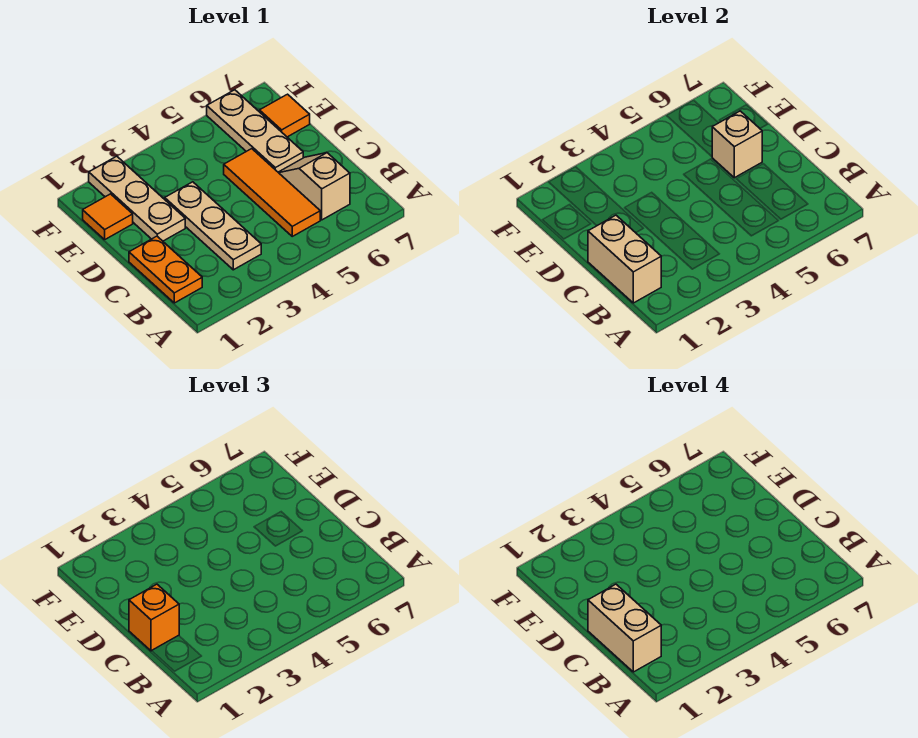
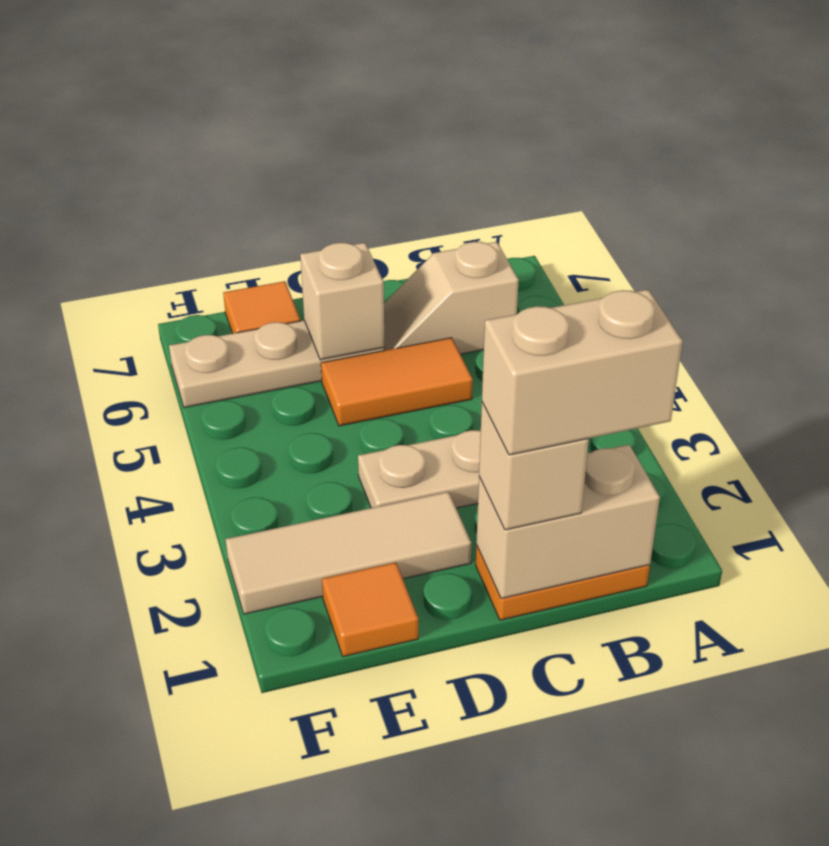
orange tile B5:D5 level 1 -> orange tile C5:D5 level 1
orange brick C1 level 3 -> tan brick C1 level 3
tan plate D2:F2 level 1 -> tan tile D2:F2 level 1

